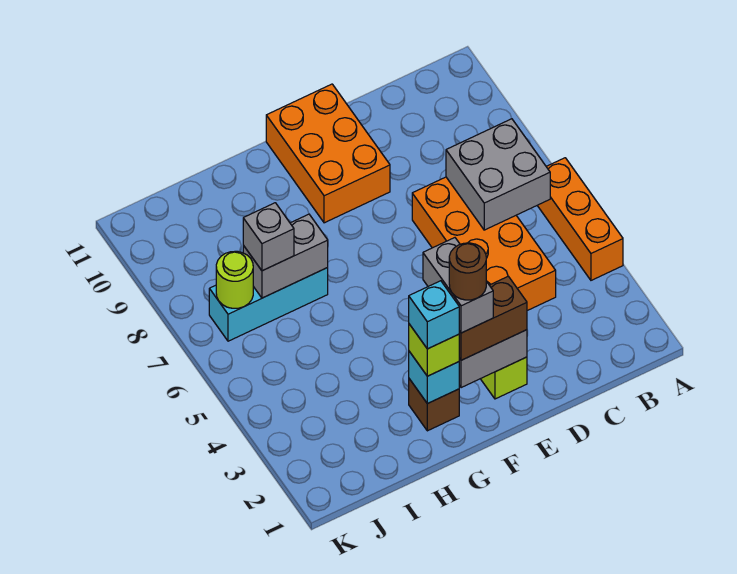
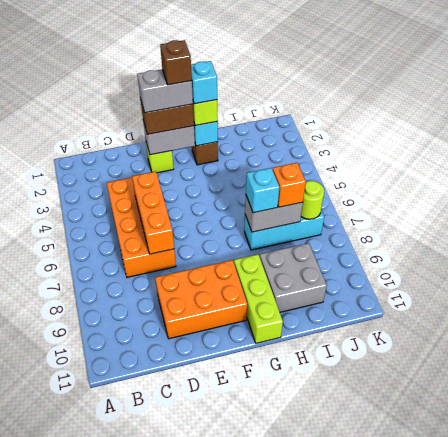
orange brick A4:A6 level 1 -> orange brick D5:D7 level 2
grey brick B6:C7 level 2 -> grey brick H9:I10 level 1
orange brick E9:F11 level 1 -> orange brick D9:F10 level 1
grey brick F2:F3 level 4 -> grey brick E2:F2 level 4
brown round brick F2 level 5 -> brown brick F2 level 5
none -> lime brick G9:G11 level 1
none -> cyan brick H7 level 3
grey brick I7 level 3 -> orange brick I7 level 3

